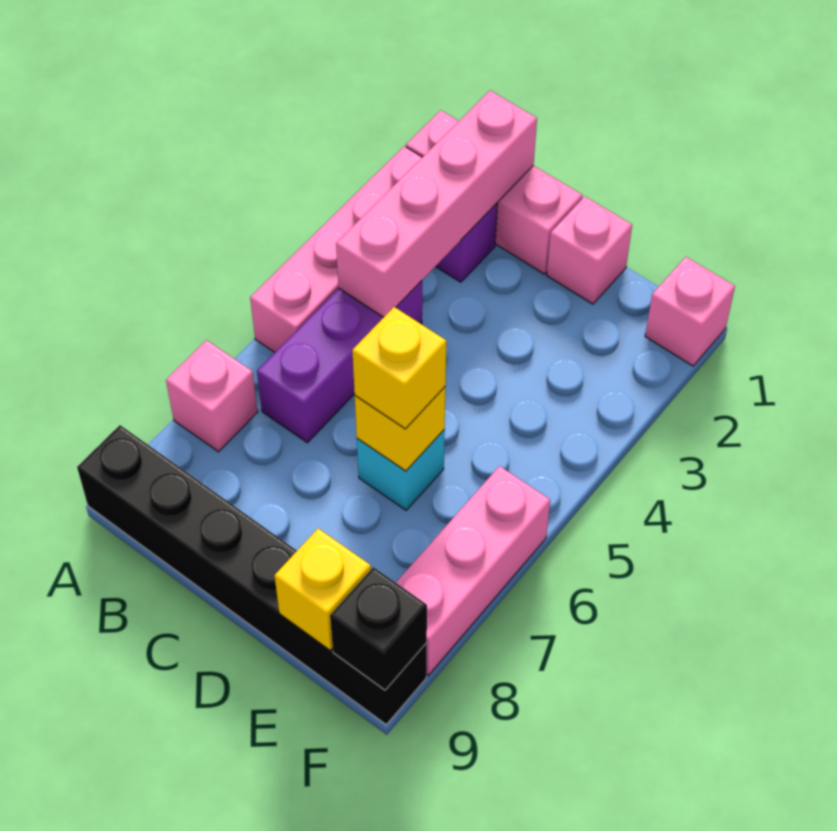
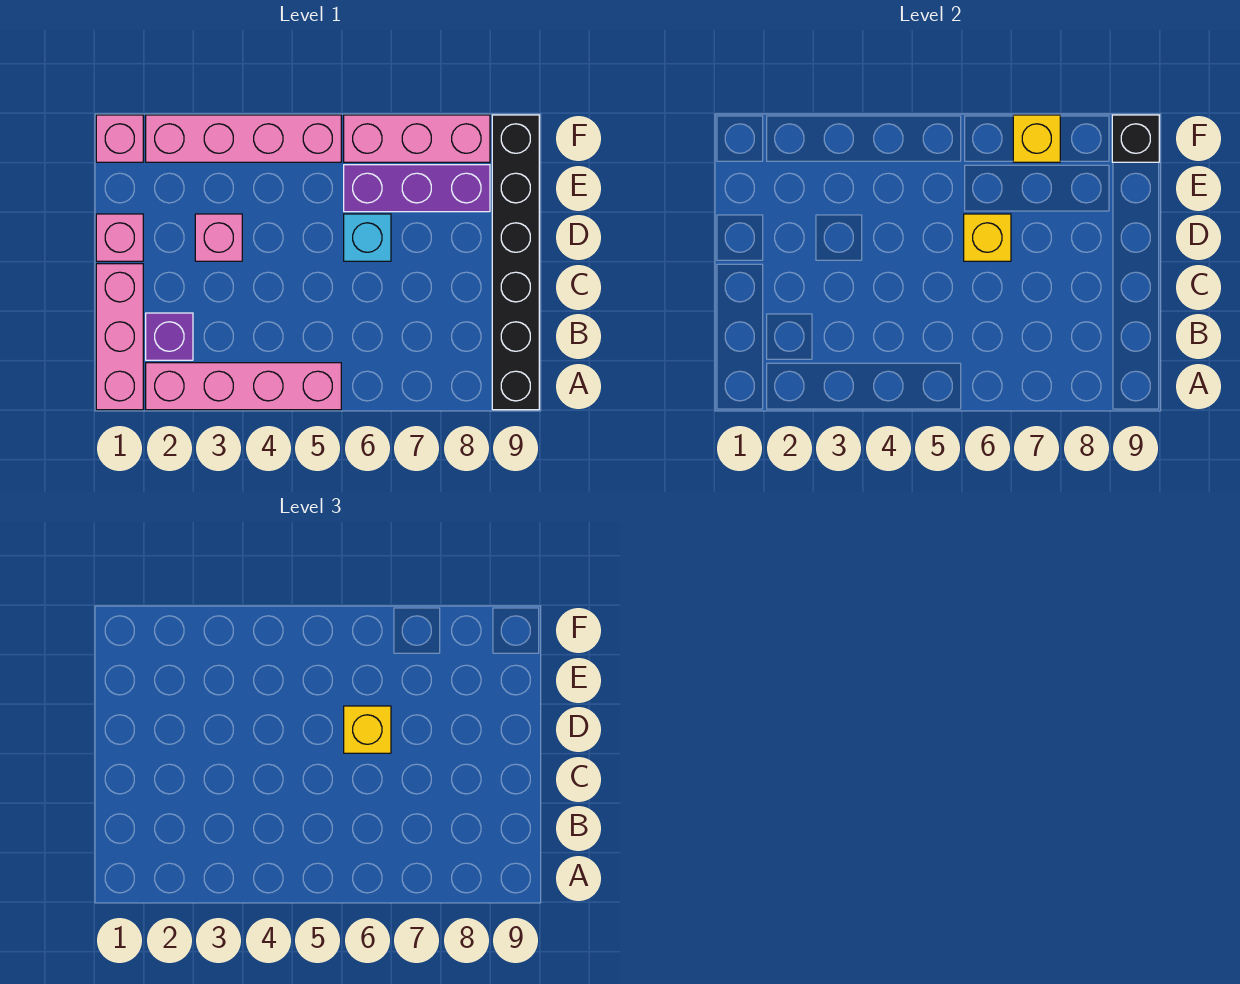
pink brick A7 level 1 -> pink brick D3 level 1
pink brick B1:B4 level 2 -> pink brick F2:F5 level 1
purple brick B4:B6 level 1 -> purple brick E6:E8 level 1
yellow brick E9 level 2 -> yellow brick F7 level 2

